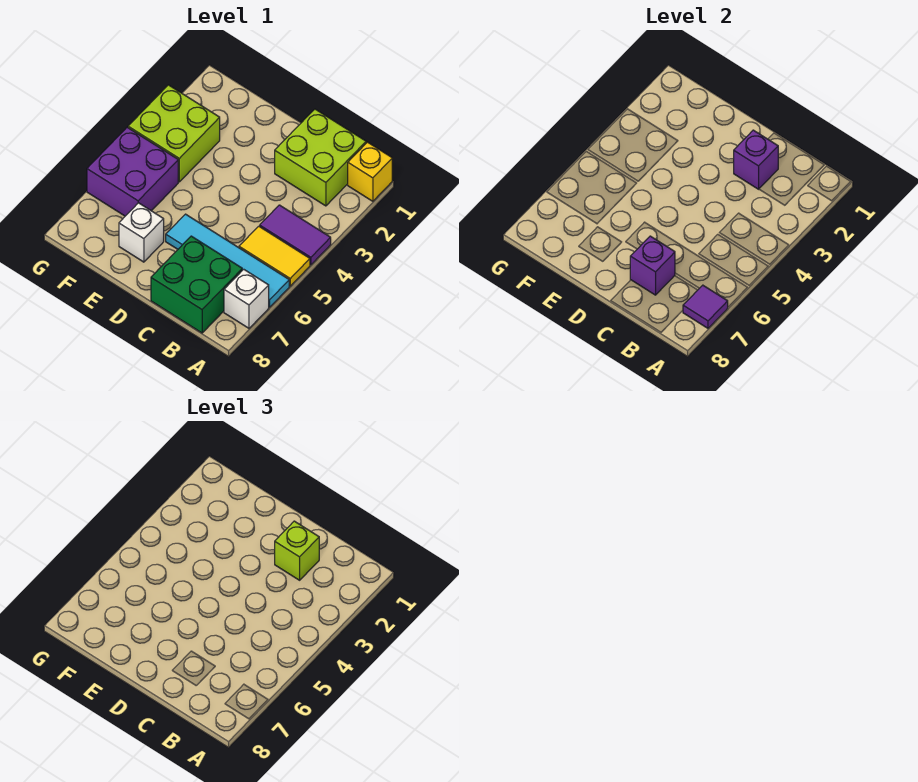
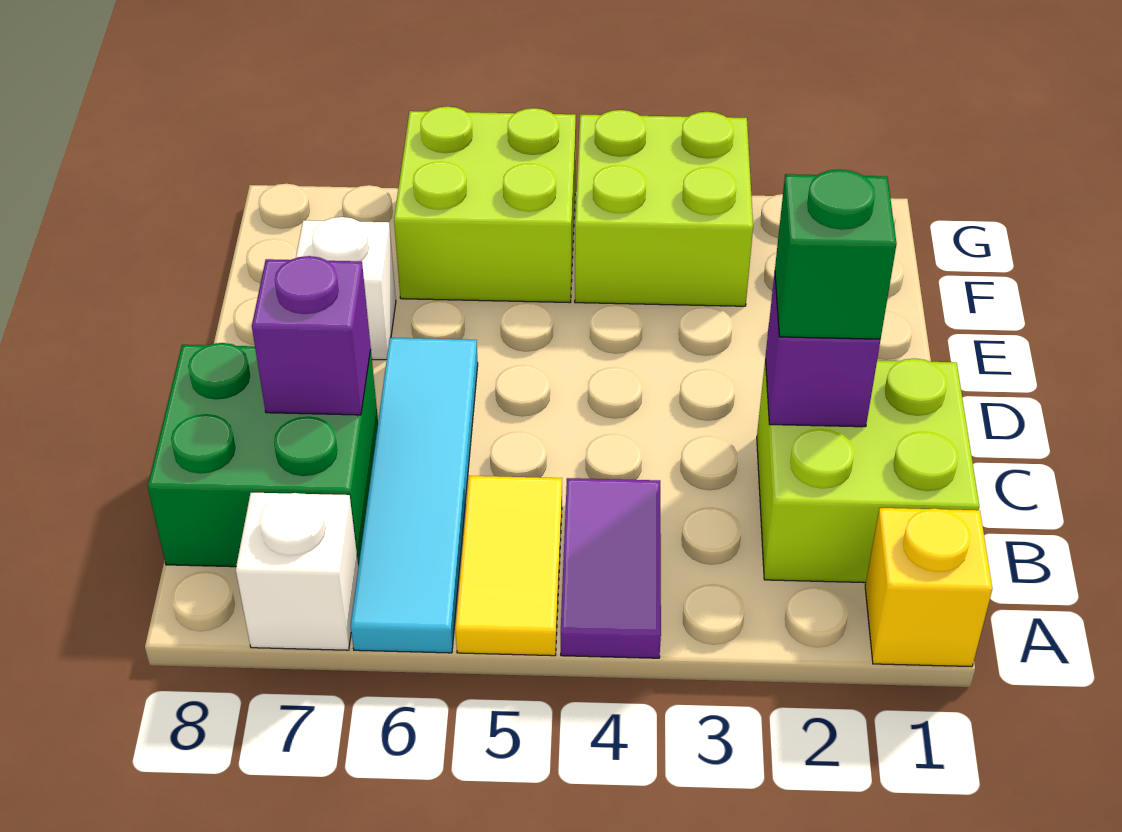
purple tile A7 level 2 -> none
lime brick C2 level 3 -> green brick C2 level 3
purple brick F5:G6 level 1 -> lime brick F5:G6 level 1

